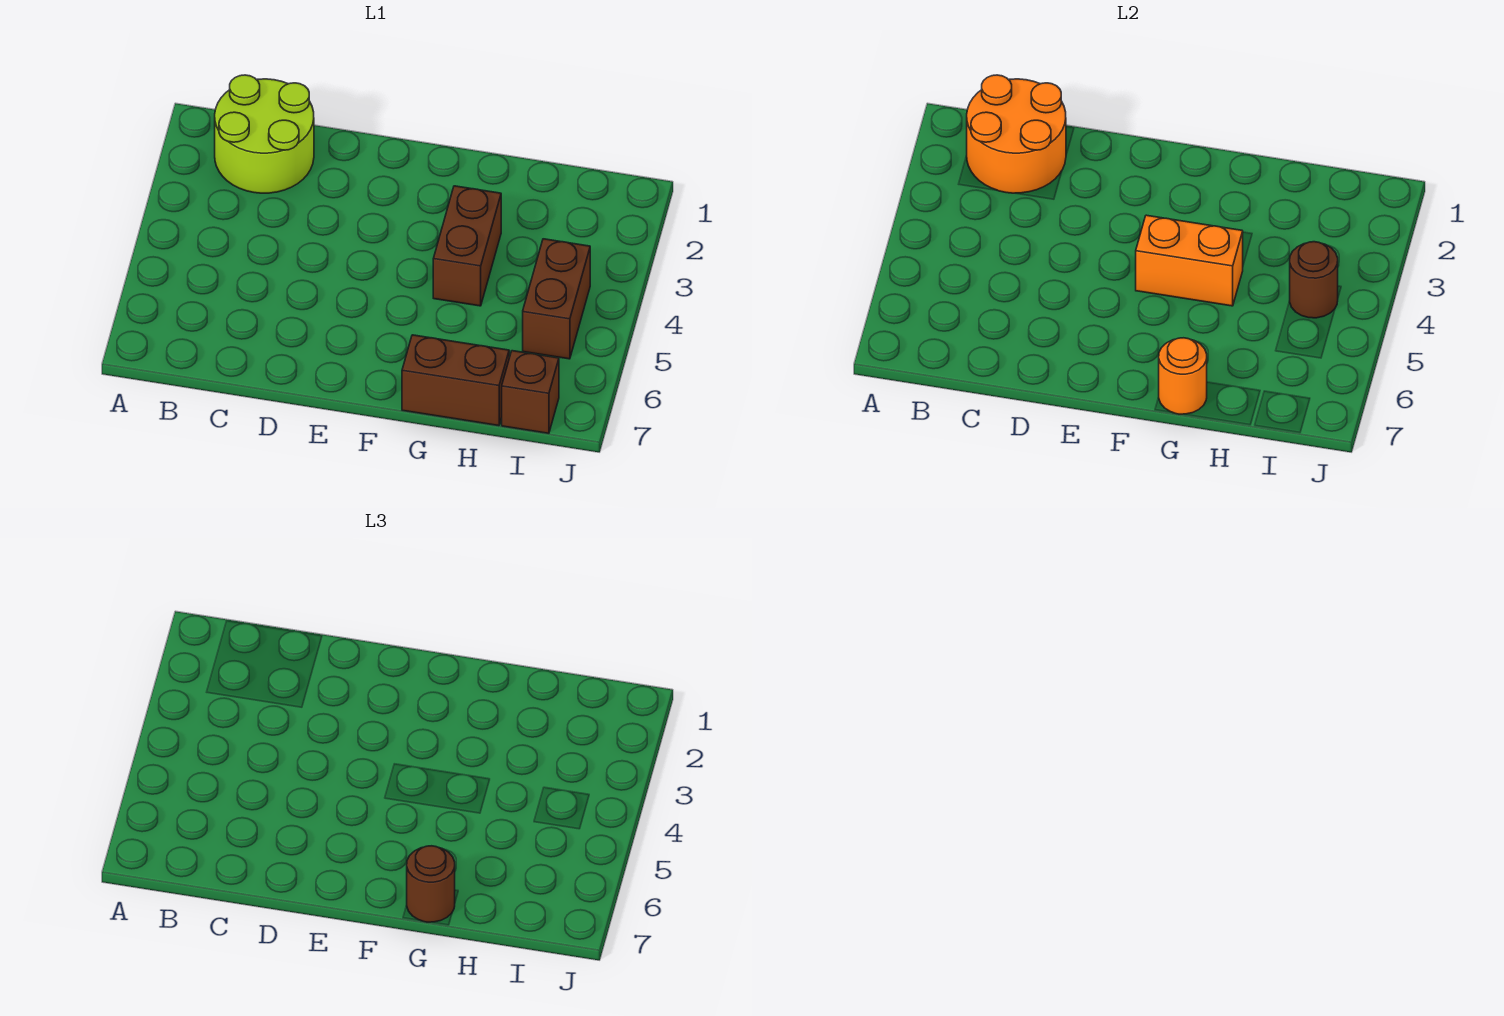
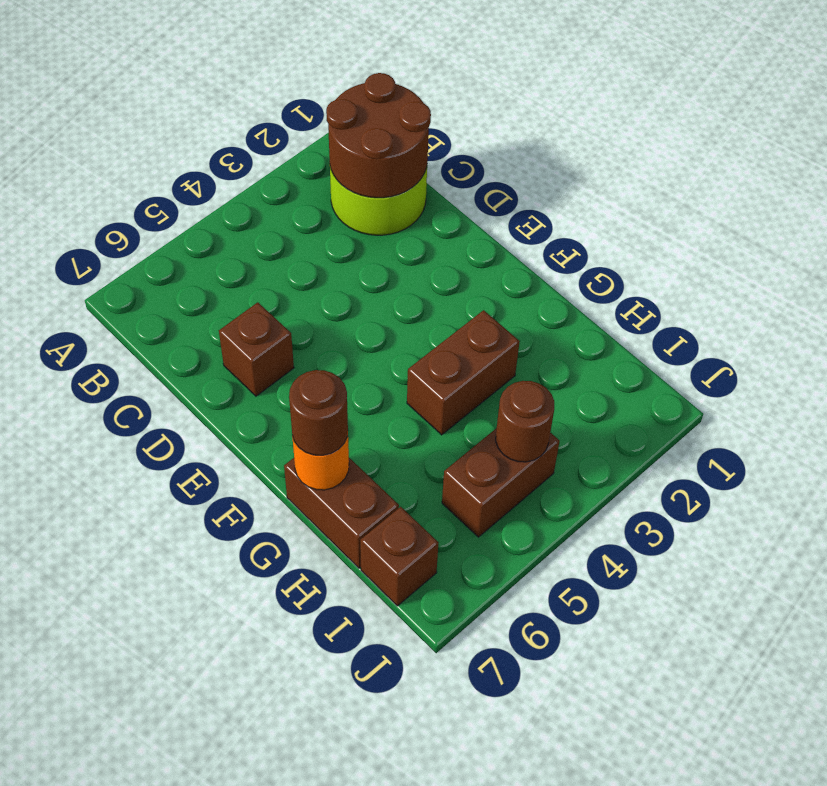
orange round brick B1:C2 level 2 -> brown round brick B1:C2 level 2
none -> brown brick D6 level 1
orange brick F4:G4 level 2 -> none

